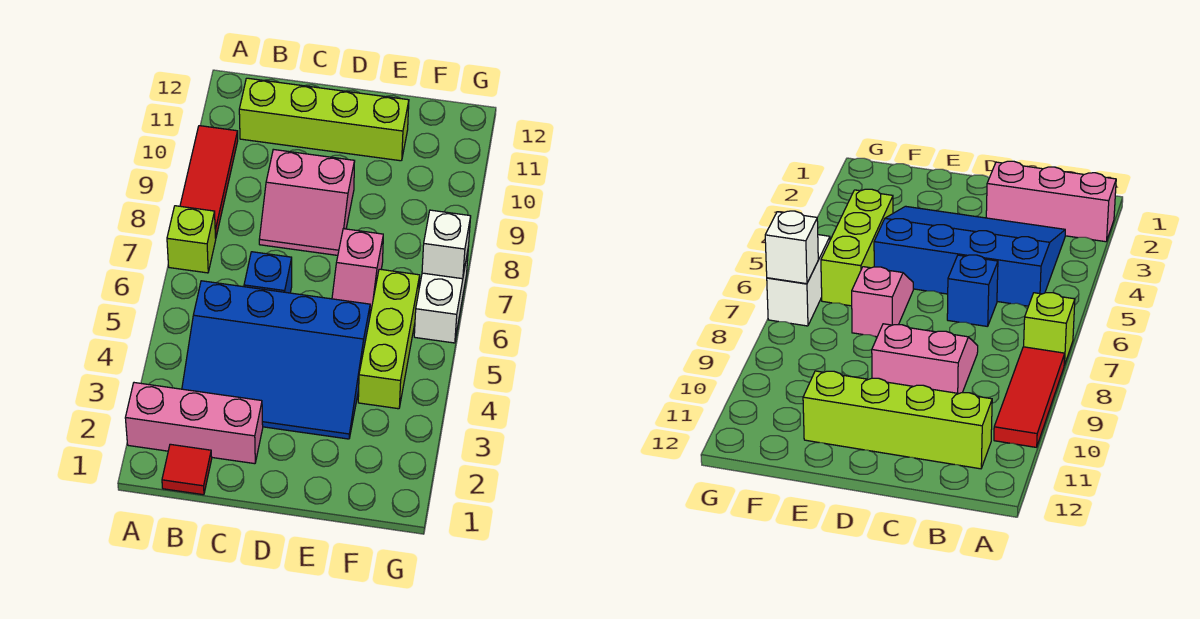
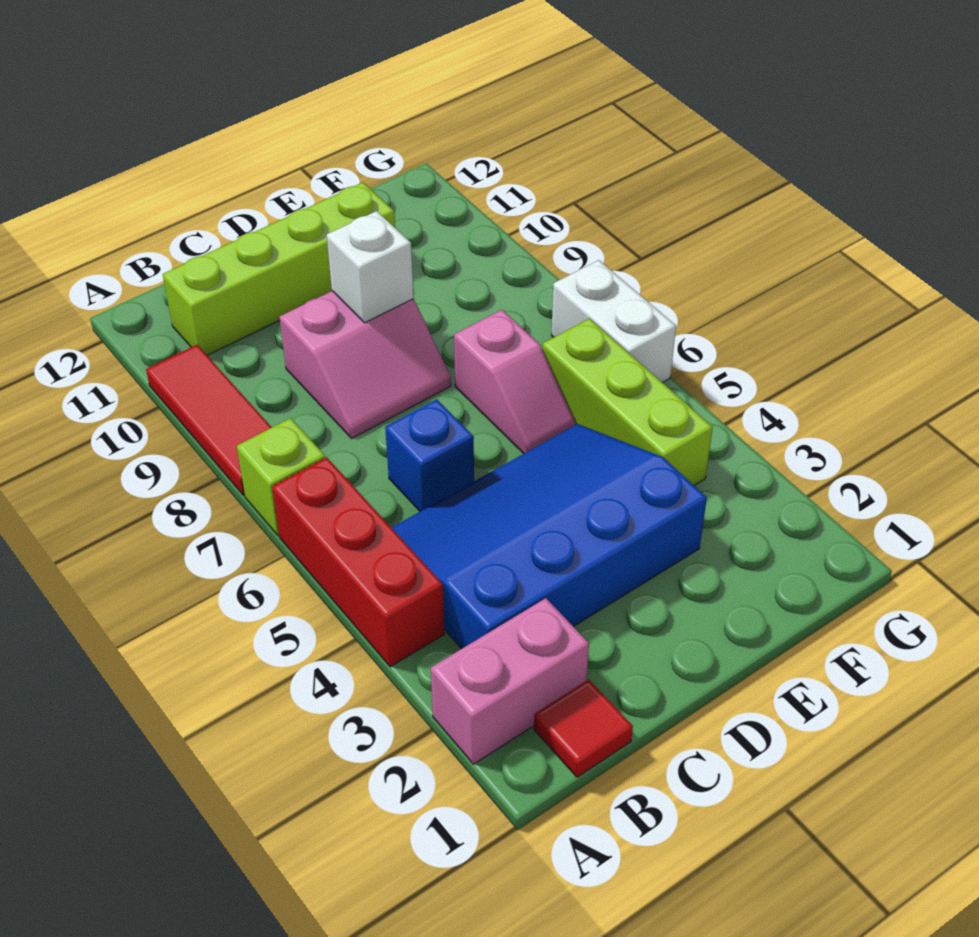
pink brick A2:C2 level 1 -> pink brick A2:B2 level 1
none -> red brick A4:A6 level 1
blue slope B3:E5 level 1 top 5 -> blue slope B3:E5 level 1 top 3
white brick G7 level 2 -> white brick D9 level 2

